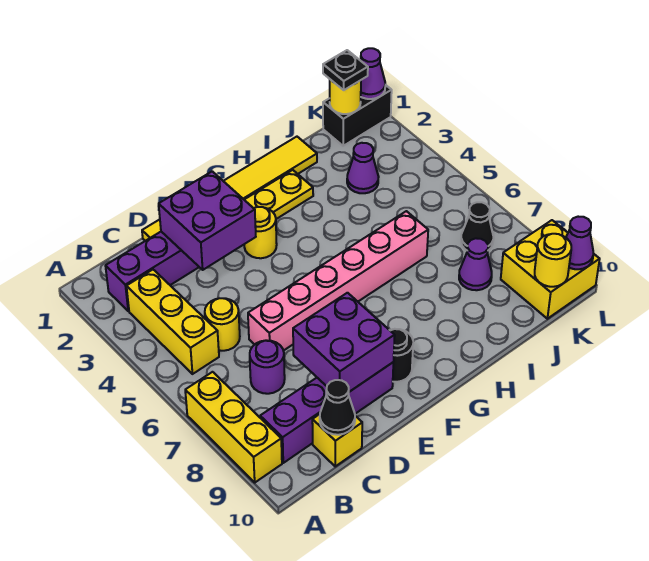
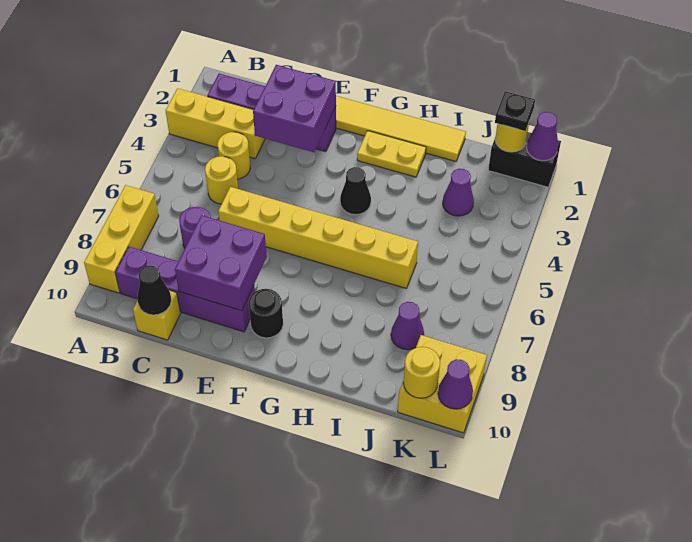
yellow brick B3:B5 level 1 -> yellow brick A3:C3 level 1
pink brick D6:I6 level 1 -> yellow brick D6:I6 level 1
yellow round brick F3 level 1 -> yellow round brick C4 level 1
black cone K7 level 1 -> black cone G4 level 1

